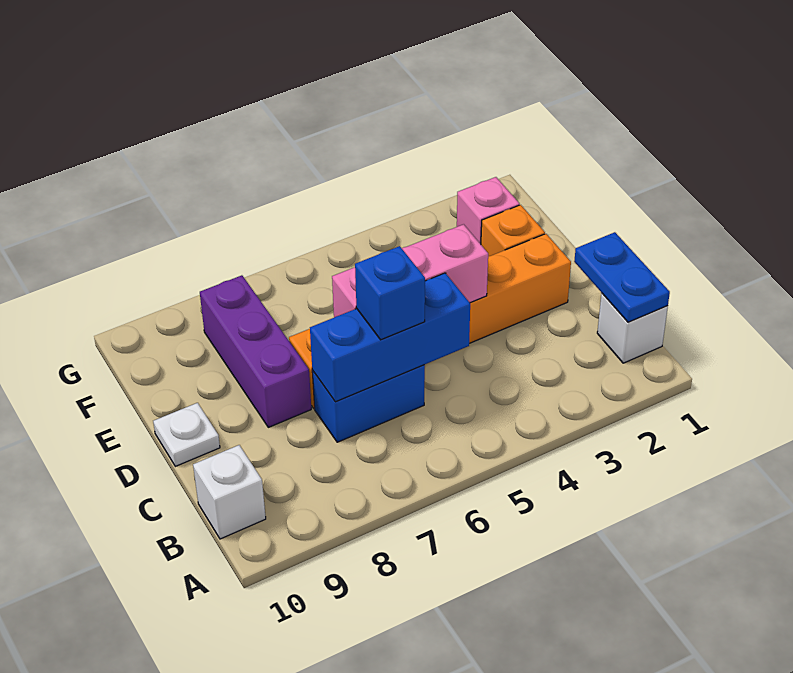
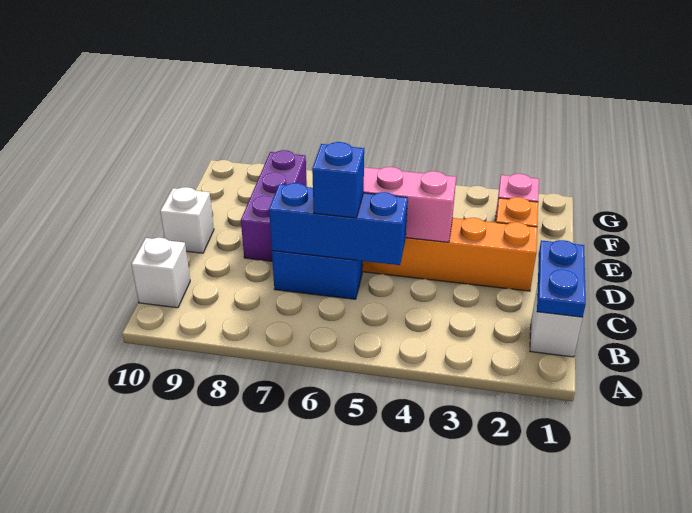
white plate D10 level 1 -> white brick D10 level 1

